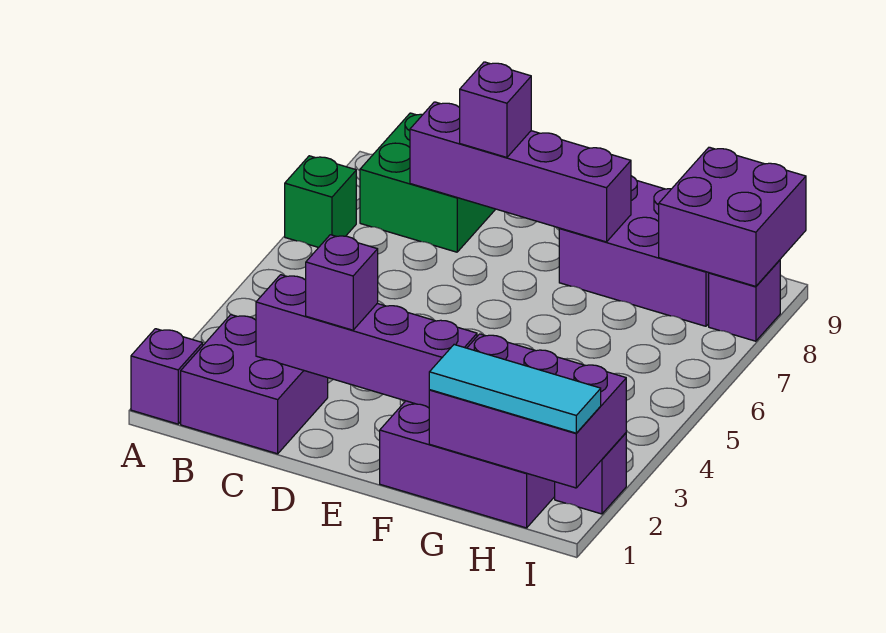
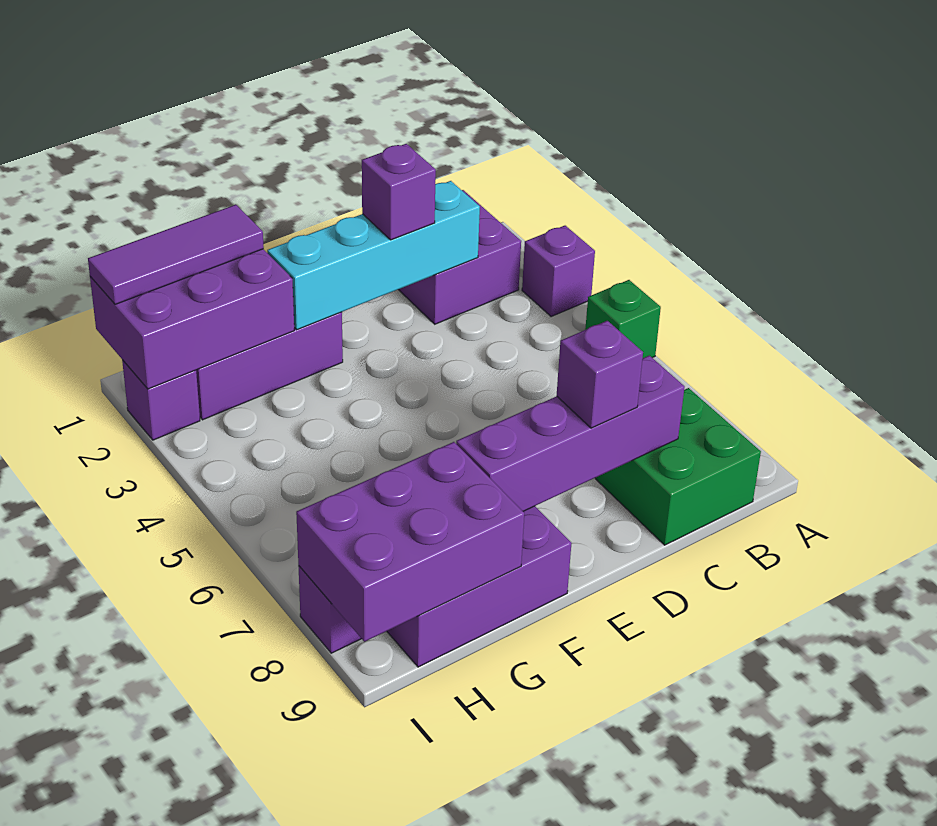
purple brick A1 level 1 -> purple brick A3 level 1
green brick A7 level 1 -> green brick A5 level 1
purple brick C2:F2 level 2 -> cyan brick C2:F2 level 2
cyan tile G1:I1 level 3 -> purple tile G1:I1 level 3
purple brick H8:I9 level 2 -> purple brick G8:I9 level 2

